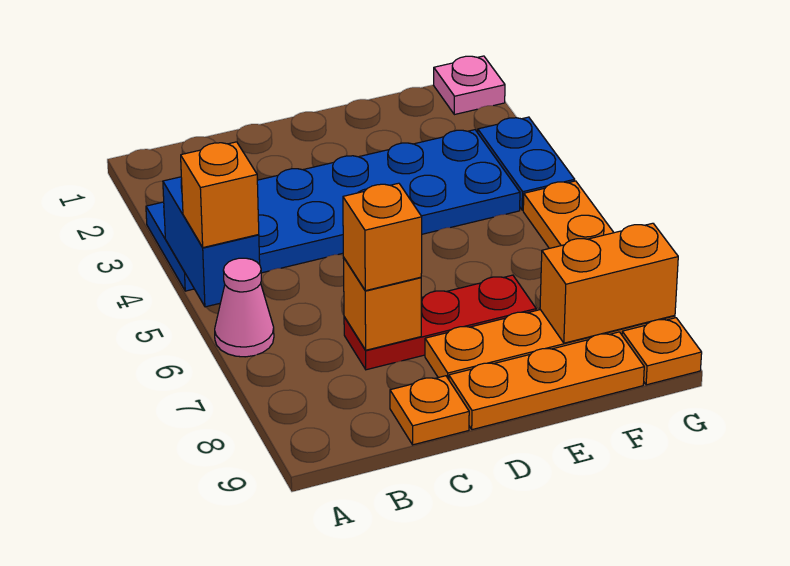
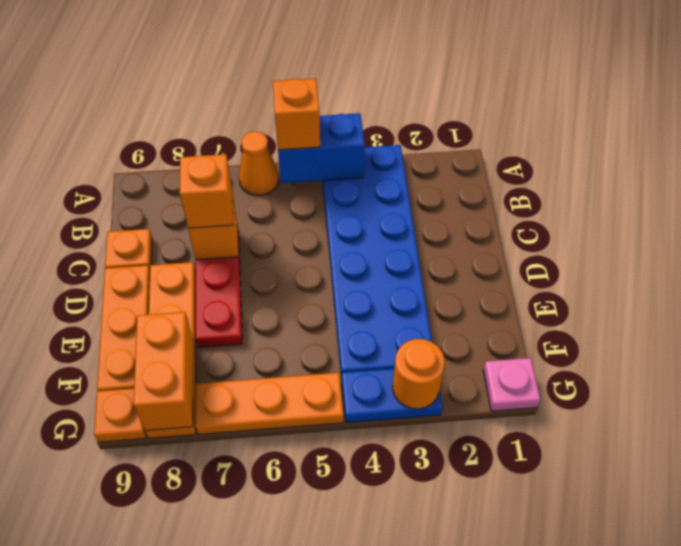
pink cone A6 level 1 -> orange cone A6 level 1
none -> orange round brick G3 level 2

